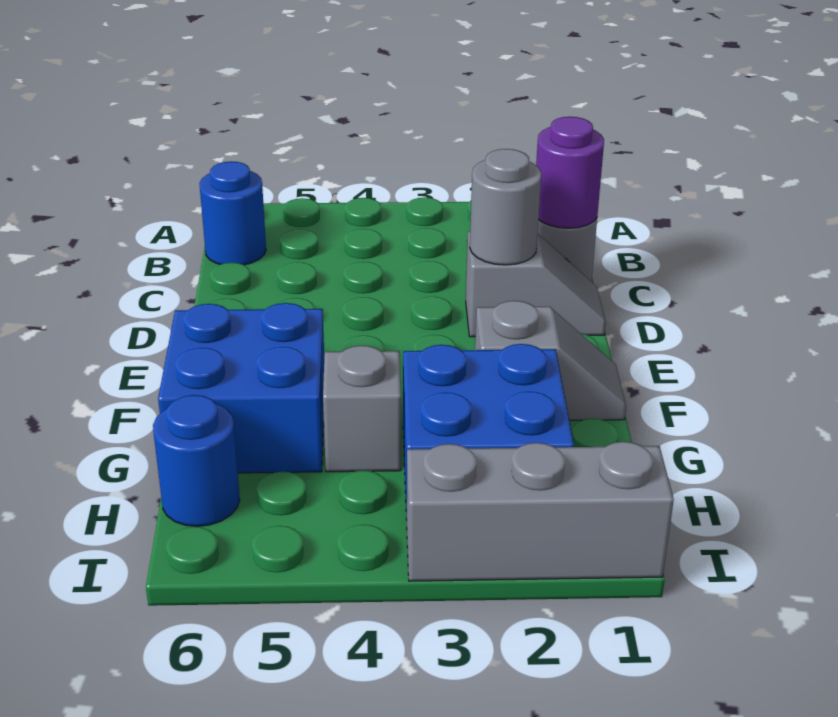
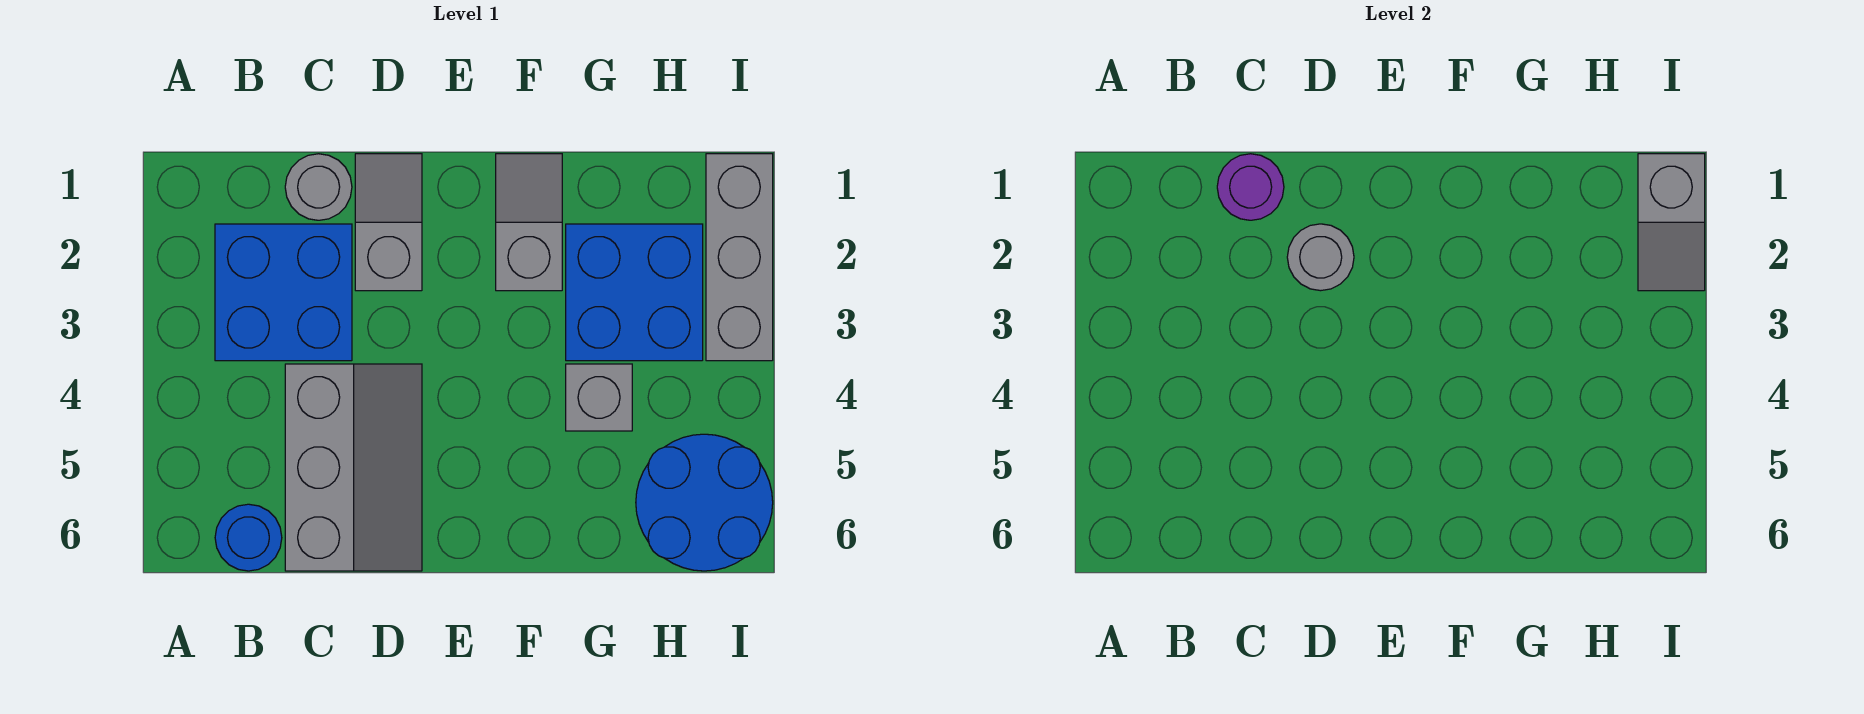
none -> grey slope C4:D6 level 1 top C
blue brick F5:G6 level 1 -> blue brick B2:C3 level 1
blue round brick H6 level 1 -> blue round brick H5:I6 level 1
none -> grey slope I1:I2 level 2 top 1

